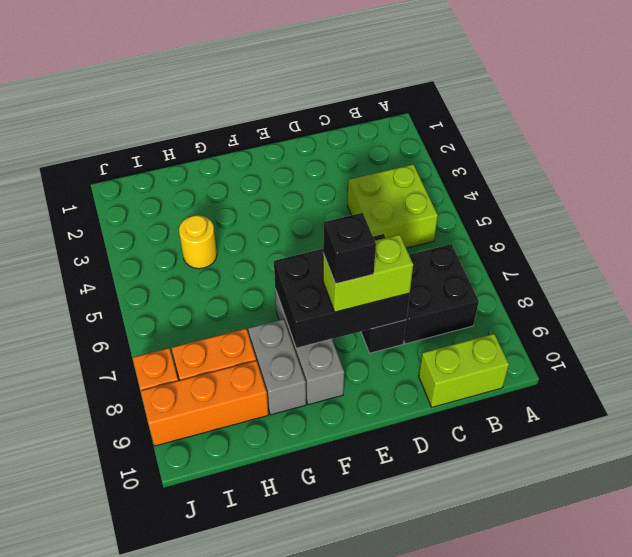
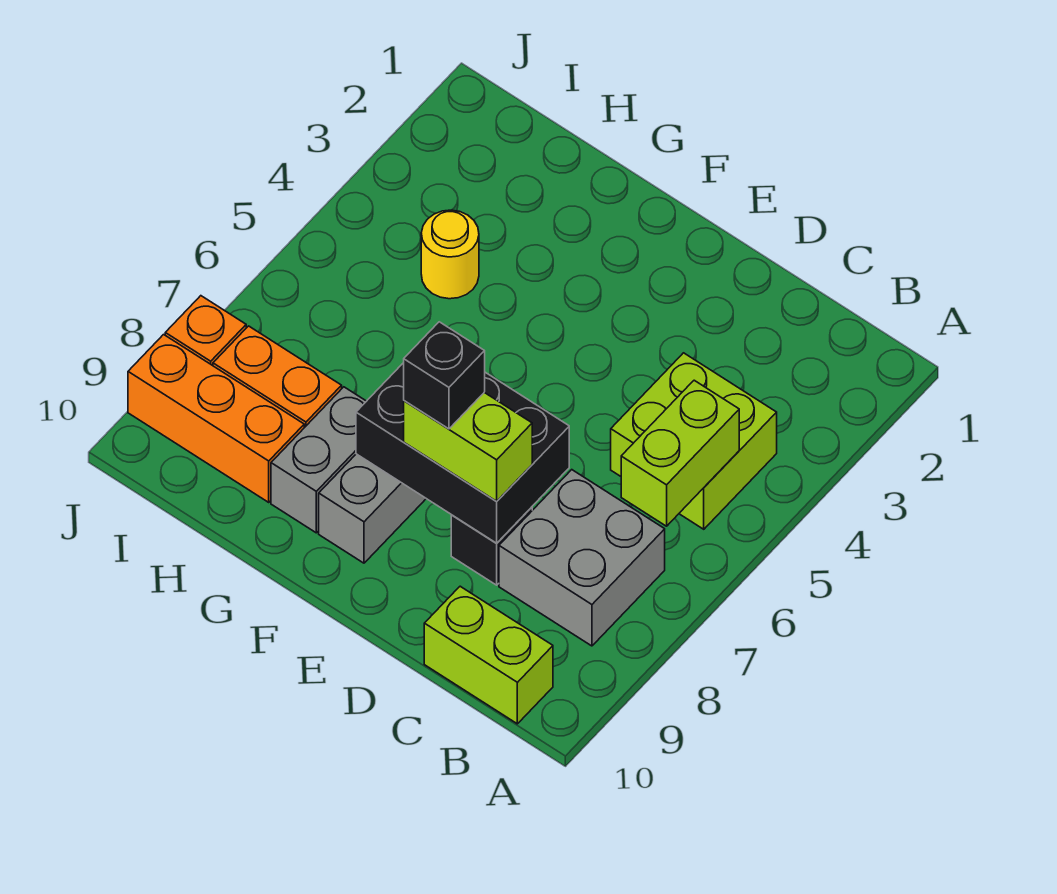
none -> lime brick B5:B6 level 2
black brick B7:C8 level 1 -> grey brick B7:C8 level 1

